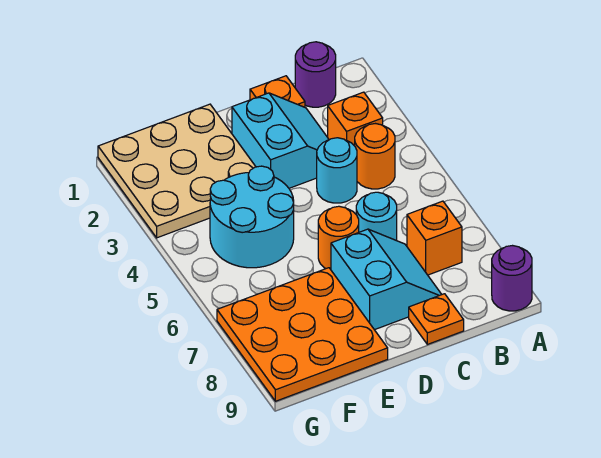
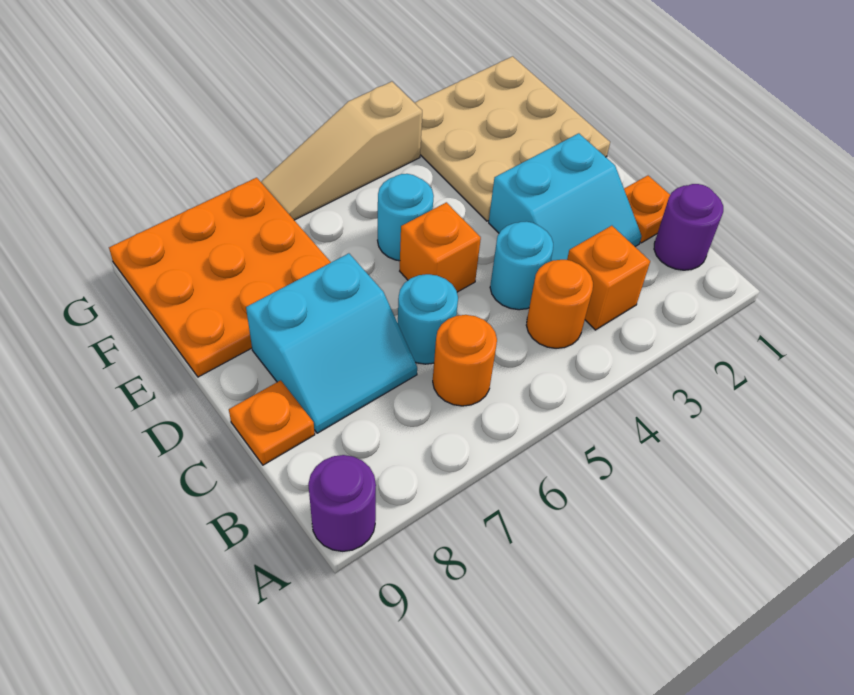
orange brick B7 level 1 -> orange brick D5 level 1
orange round brick D6 level 1 -> orange round brick B6 level 1
cyan round brick E4:F5 level 1 -> cyan round brick E5 level 1
none -> tan slope G4:G6 level 1 top 4

